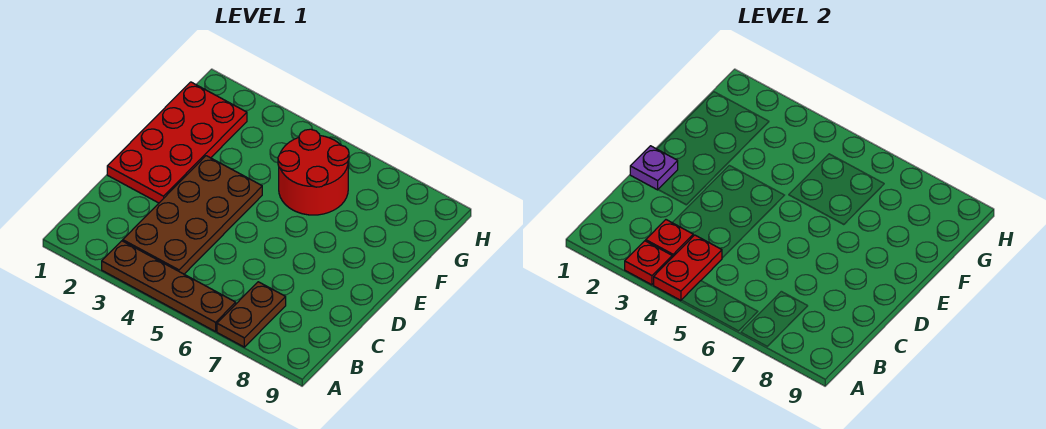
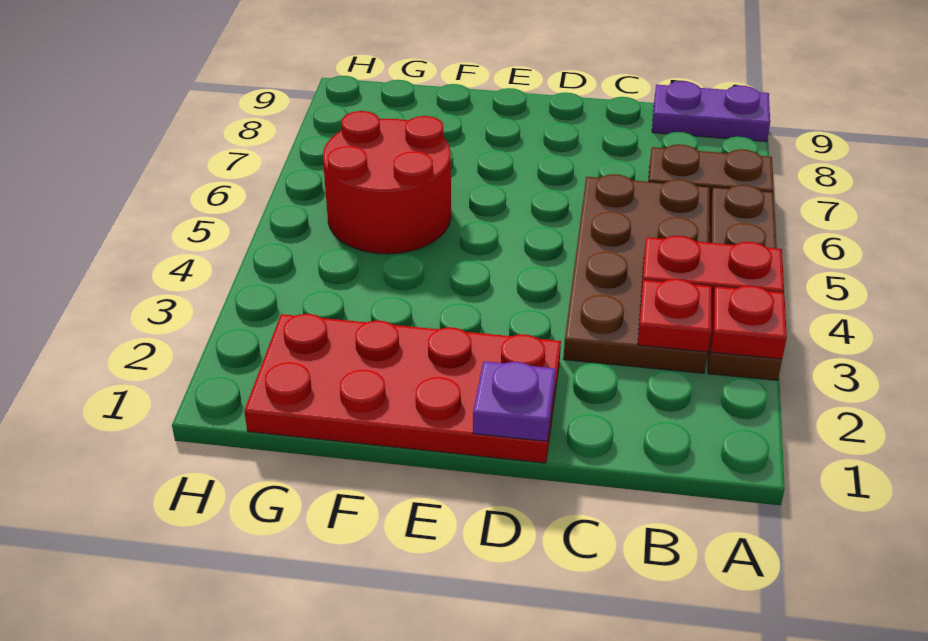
none -> purple plate A9:B9 level 1
brown plate B3:E4 level 1 -> brown plate B3:C6 level 1

